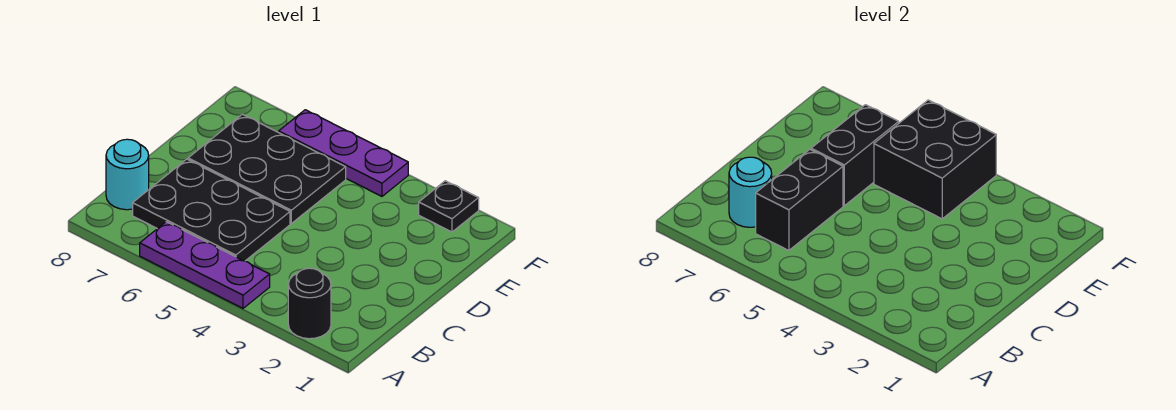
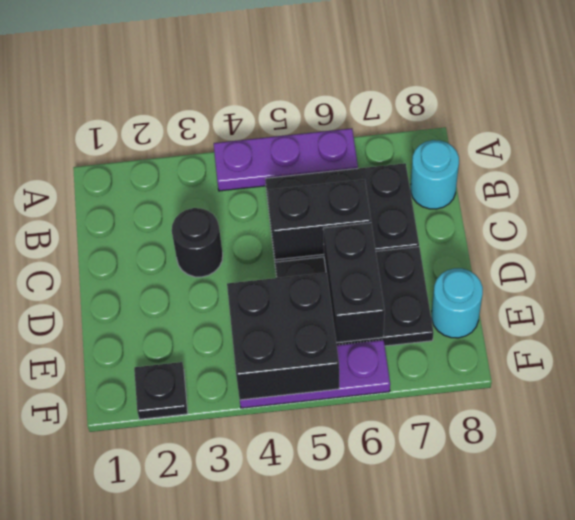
black round brick A2 level 1 -> black round brick C3 level 1
black brick B6:C6 level 2 -> black brick C5:C6 level 2
cyan round brick B7 level 2 -> cyan round brick E8 level 1

